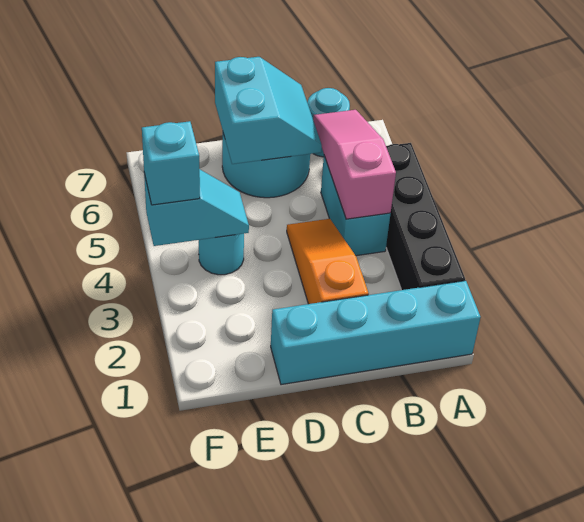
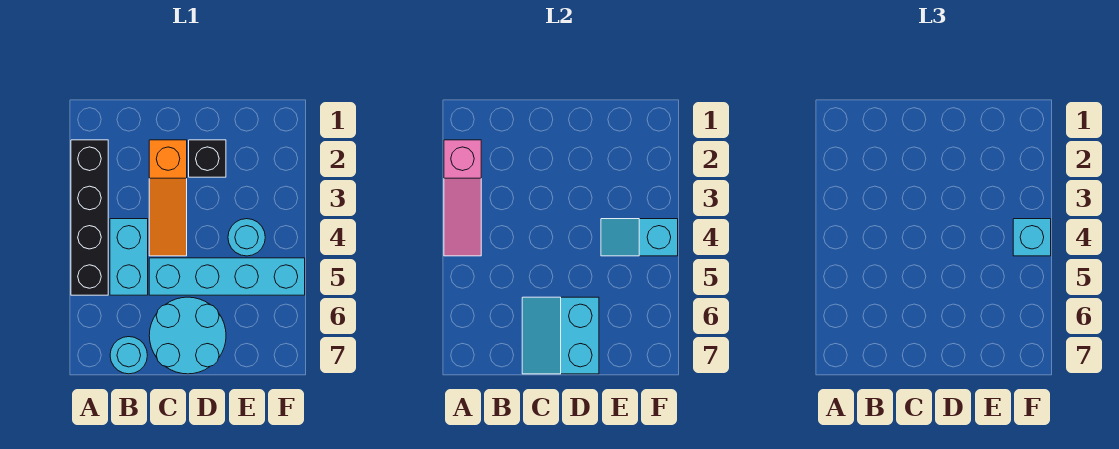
cyan brick A1:D1 level 1 -> cyan brick C5:F5 level 1
pink slope B4:B6 level 2 top 4 -> pink slope A2:A4 level 2 top 2
none -> black brick D2 level 1

